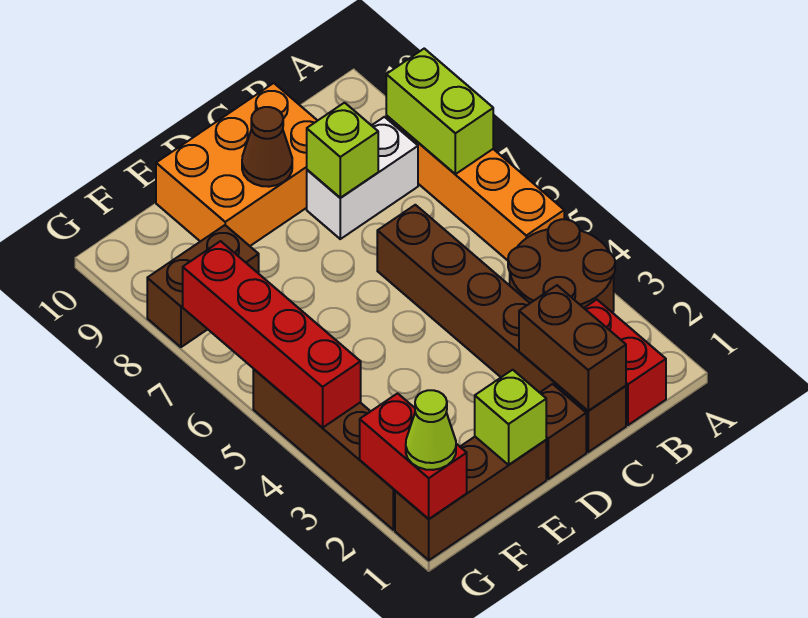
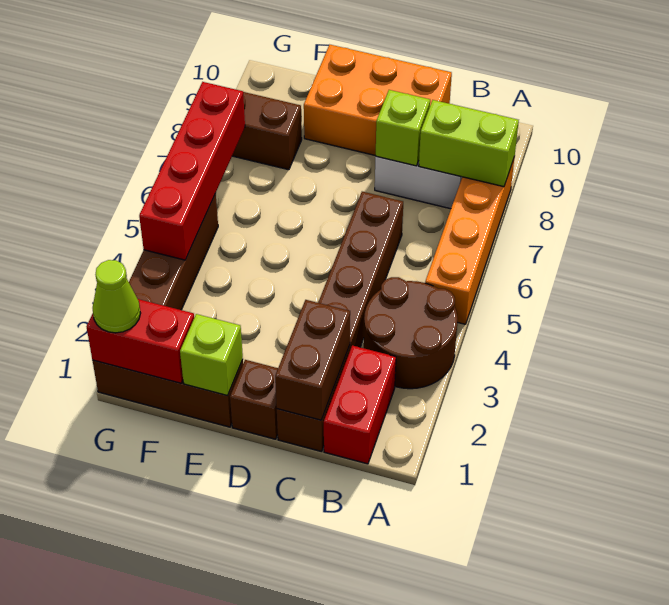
lime brick A7:A8 level 2 -> lime brick A8:B8 level 2
brown cone D9 level 2 -> none
red brick G1:G2 level 2 -> red brick F1:G1 level 2

